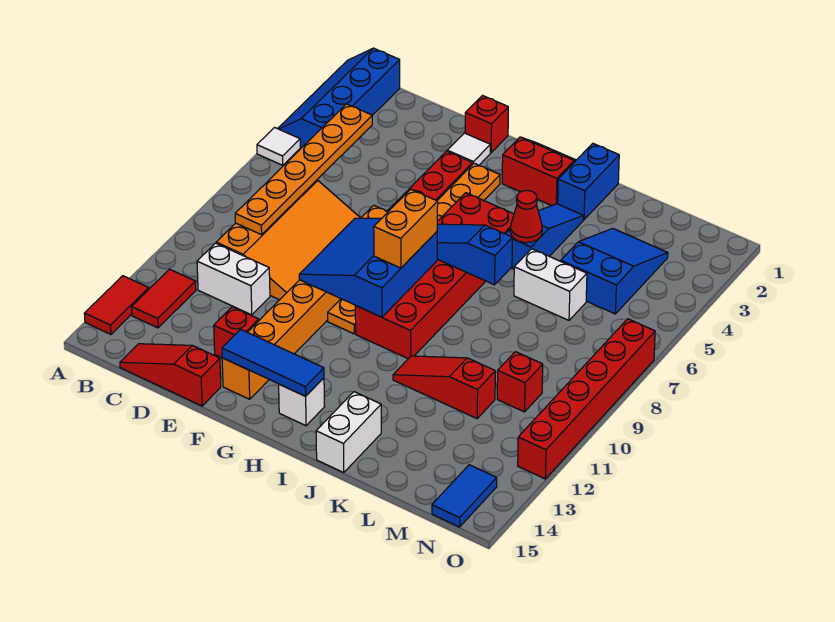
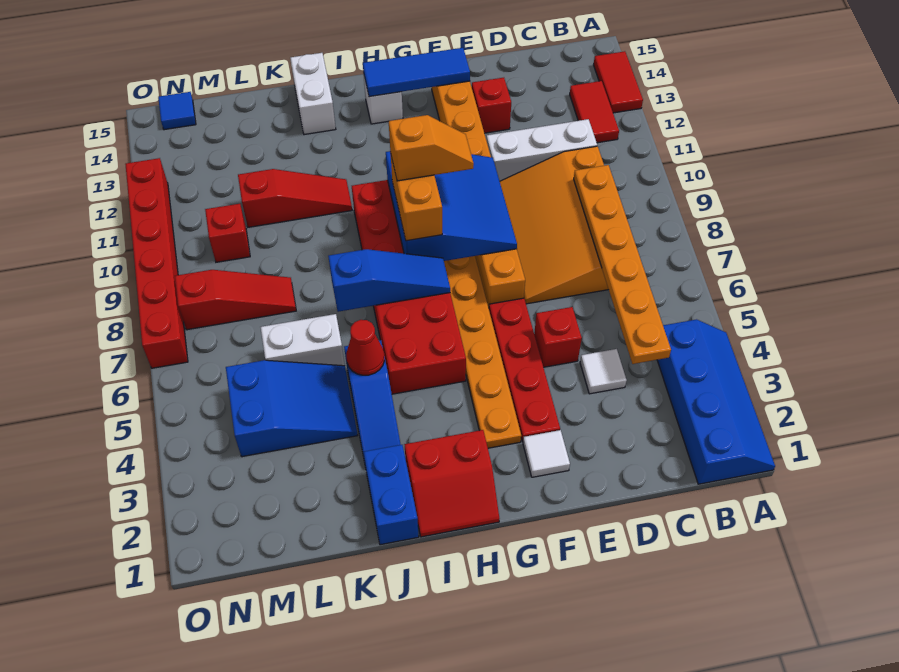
white tile A5 level 1 -> white tile D4 level 1
white brick C11:D11 level 1 -> white brick C11:E11 level 1
red slope C15:E15 level 1 top E -> red slope L8:N8 level 1 top N
red brick F1 level 1 -> red brick E5 level 1
none -> orange slope G9:H9 level 4 top H
blue slope L3:M5 level 1 top 5 -> blue slope K4:M5 level 1 top M
blue tile N14:N15 level 1 -> blue tile N15 level 1

